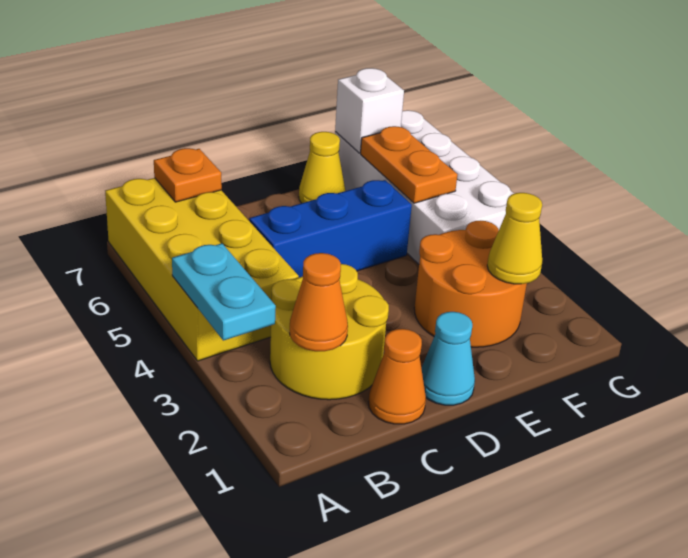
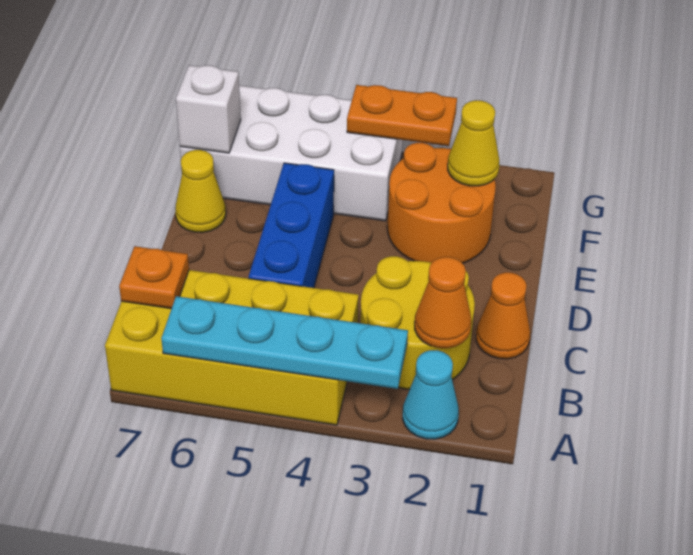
cyan plate A3:A4 level 2 -> cyan plate A3:A6 level 2
cyan cone D1 level 1 -> cyan cone A2 level 1
orange plate F5:F6 level 2 -> orange plate G3:G4 level 2

